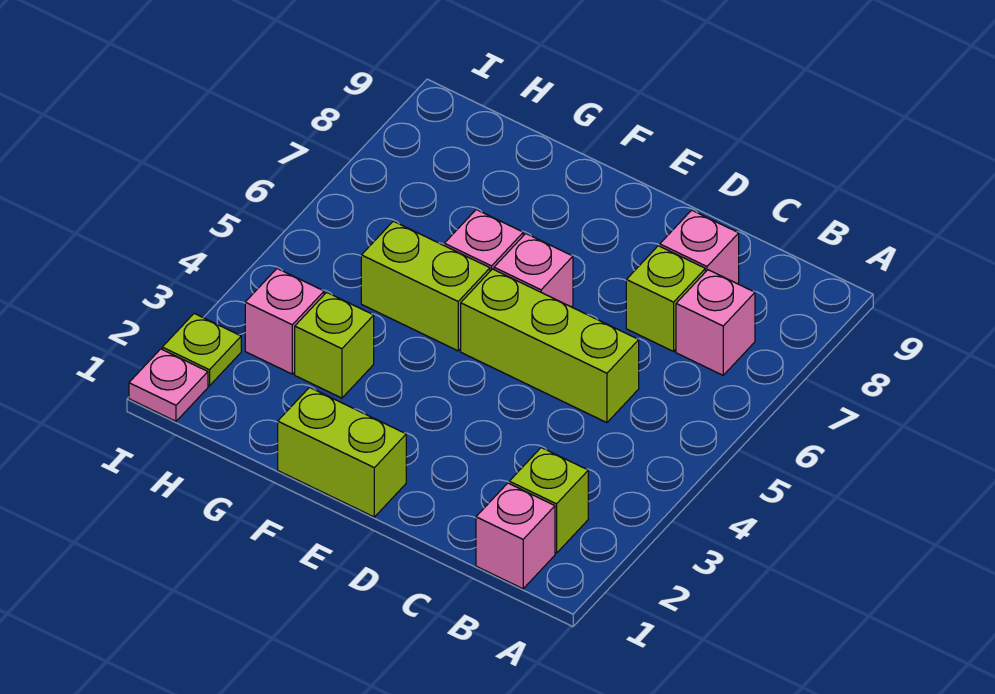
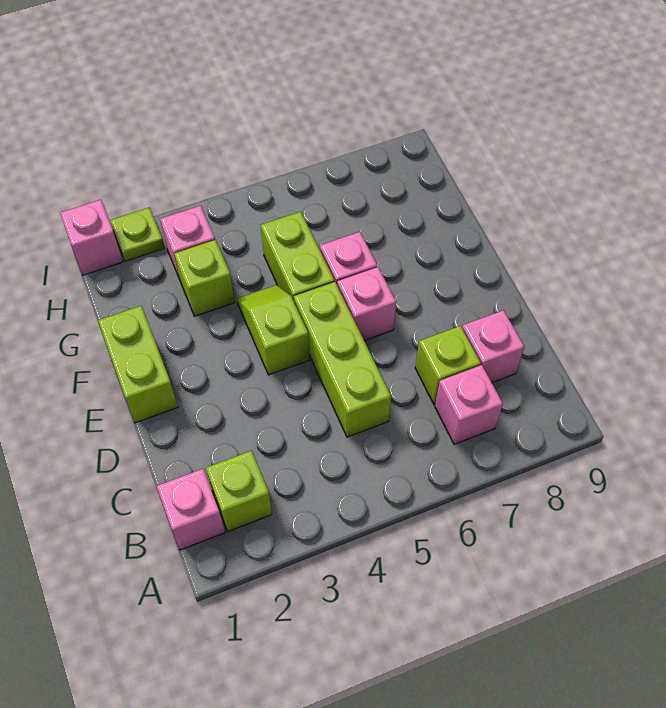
none -> lime slope E4:F4 level 1 top E
pink plate I1 level 1 -> pink brick I1 level 1

